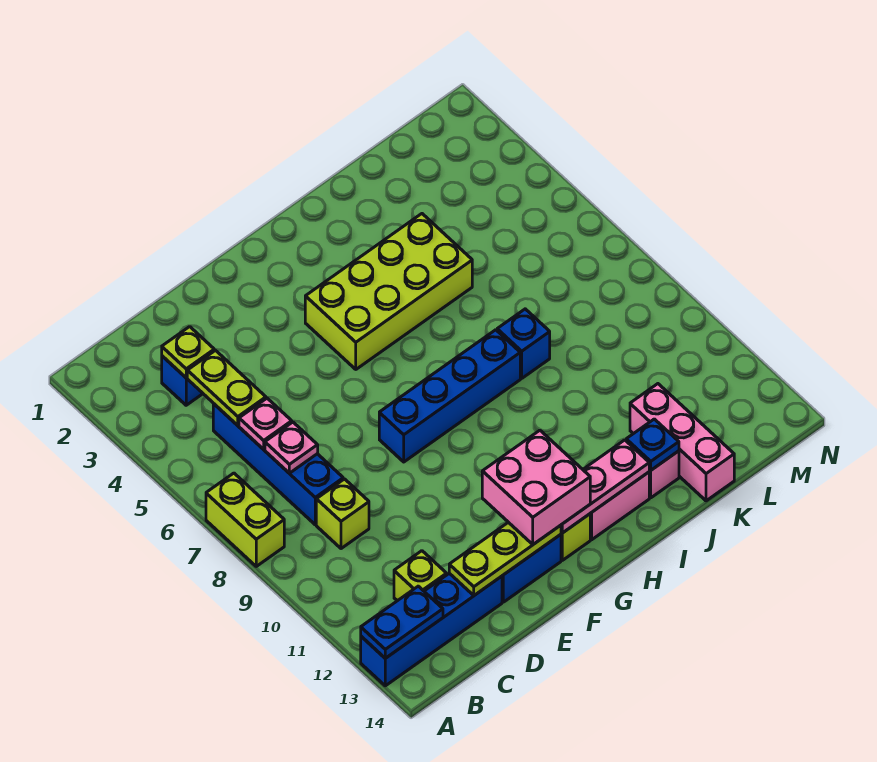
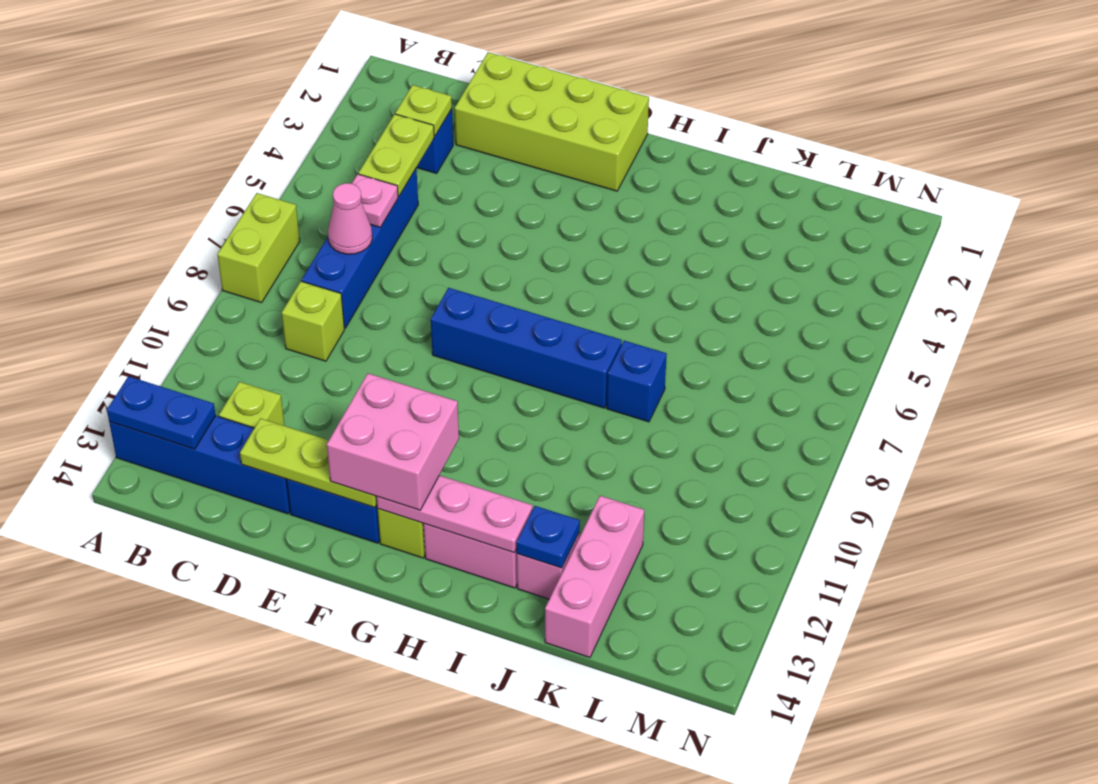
pink plate C7 level 2 -> pink cone C7 level 2
lime brick G4:J5 level 1 -> lime brick D1:G2 level 1

